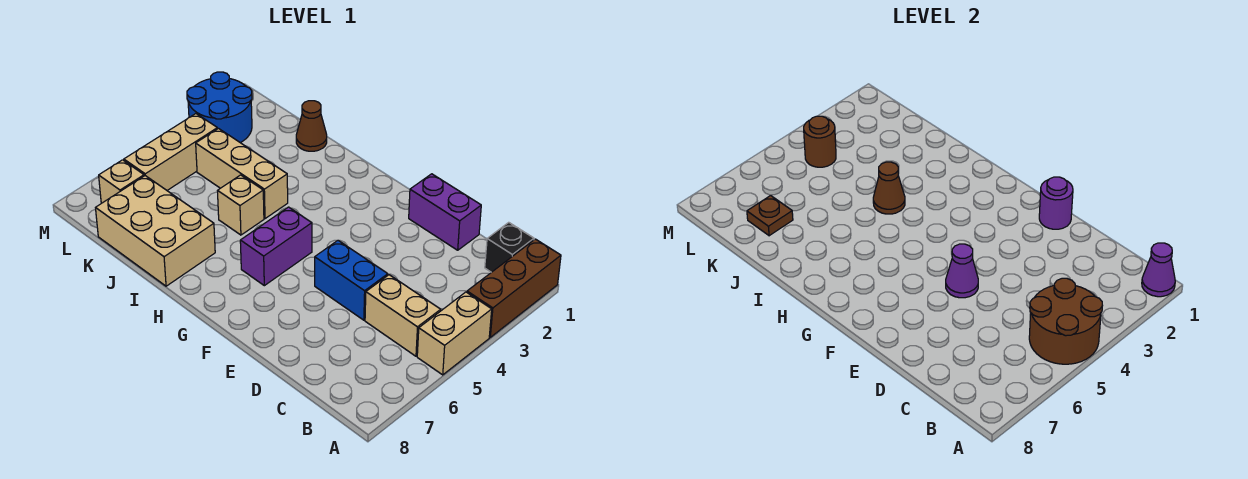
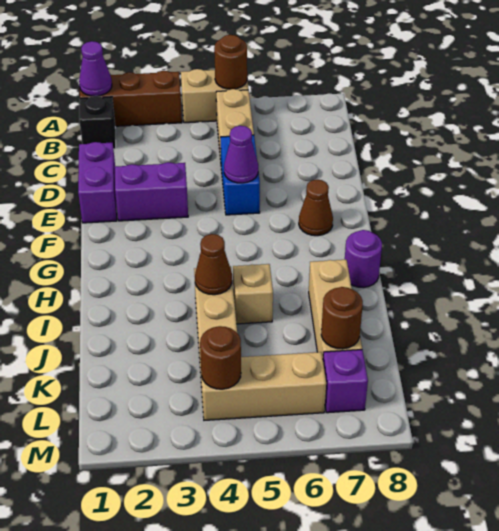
brown round brick A4:B5 level 2 -> brown round brick A5 level 2
purple round brick E1 level 2 -> purple round brick H8 level 1
purple brick G5:G6 level 1 -> purple brick E2:E3 level 1
tan brick I7:K8 level 1 -> tan brick I7:K7 level 1
brown cone J1 level 1 -> brown cone F7 level 1
brown plate K7 level 2 -> brown round brick K7 level 2
blue round brick L2:M3 level 1 -> none
tan brick L7 level 1 -> purple brick L7 level 1

